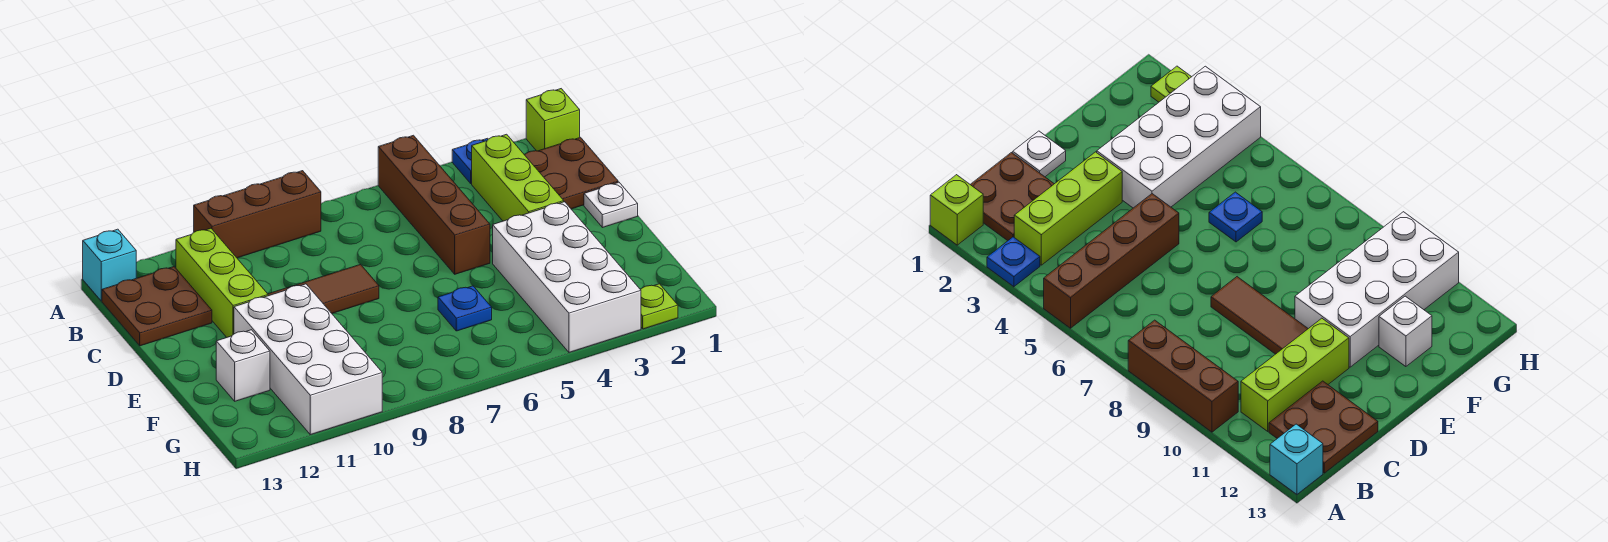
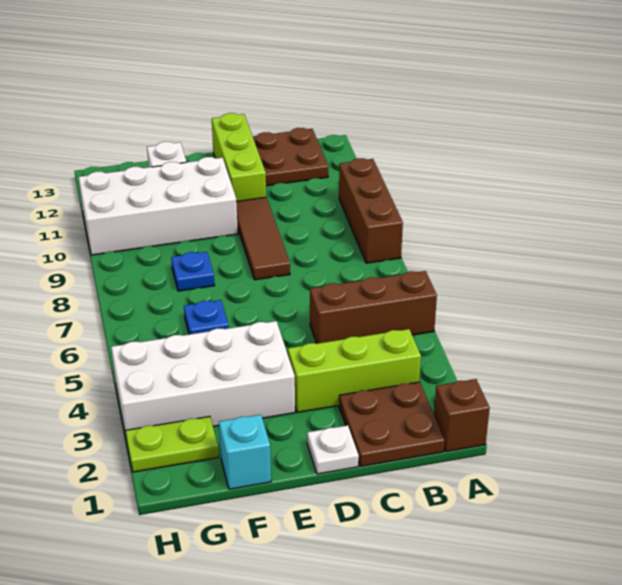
lime brick A1 level 1 -> brown brick A1 level 1
blue plate A3 level 1 -> blue plate F8 level 1
brown brick A5:D5 level 1 -> brown brick A5:C5 level 1
cyan brick A13 level 1 -> cyan brick F1 level 1
lime brick B11:D11 level 1 -> lime brick D11:D13 level 1
lime plate H2 level 1 -> lime plate G2:H2 level 1

